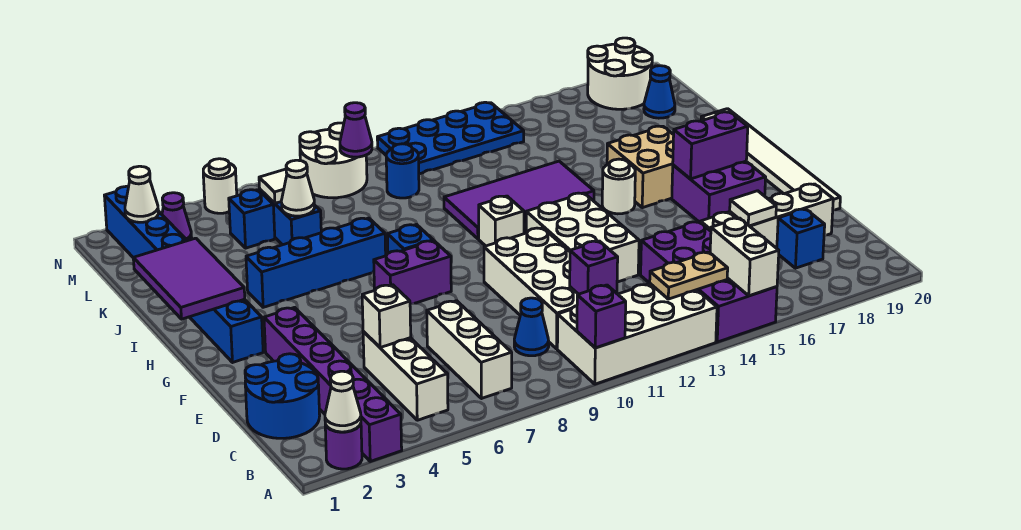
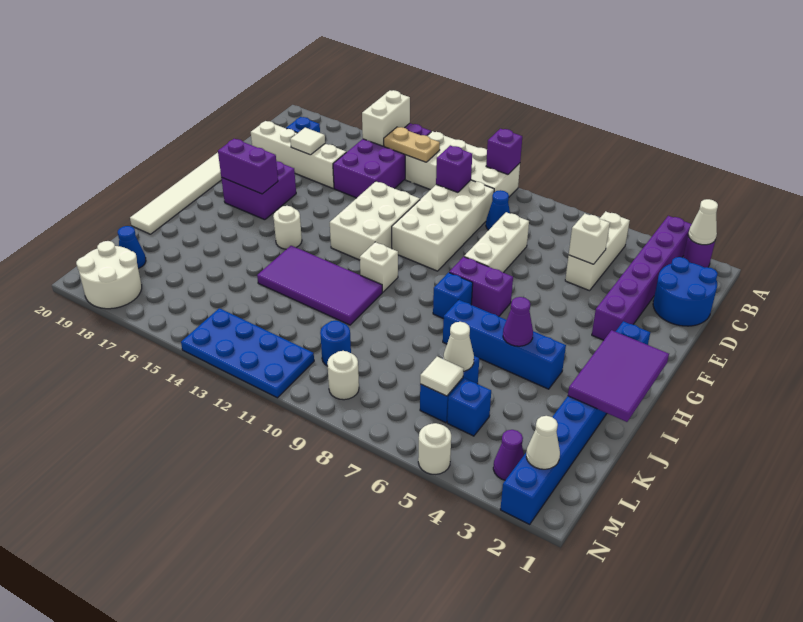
white brick B7:D7 level 1 -> white brick D8:F8 level 1
tan brick H16:I17 level 1 -> none
white round brick M8:N9 level 1 -> white round brick M9 level 1
purple cone M9 level 2 -> purple cone I5 level 2

